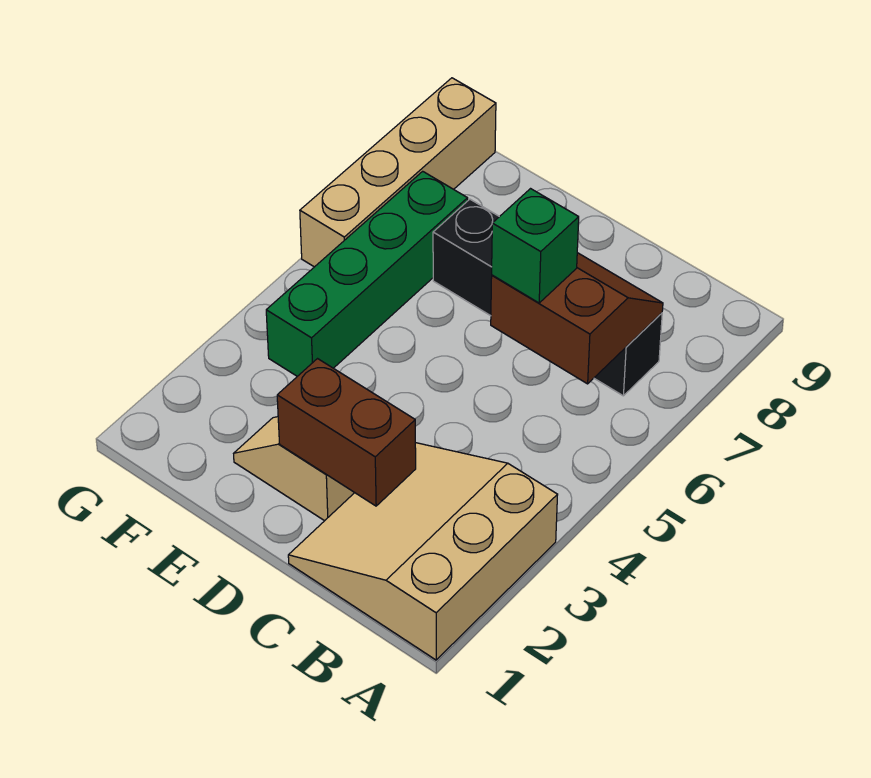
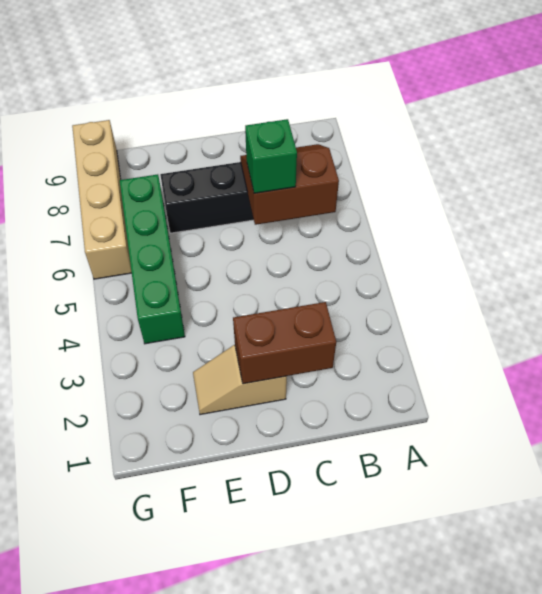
tan slope A1:C3 level 1 top A -> none

